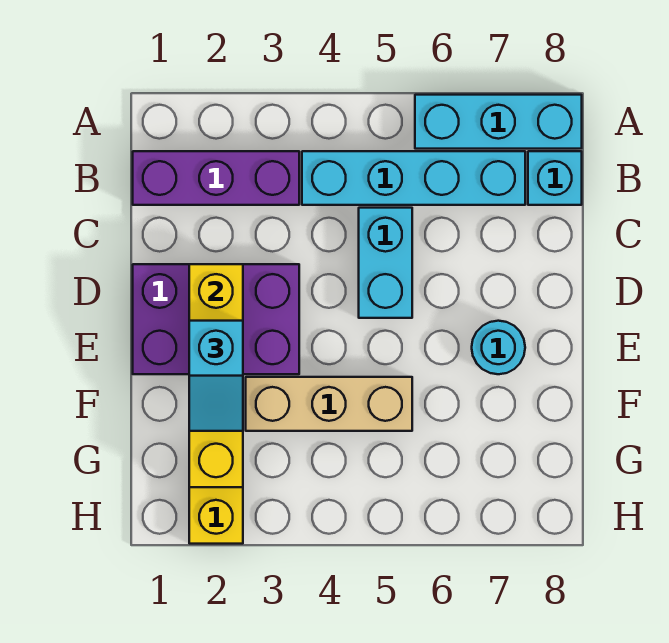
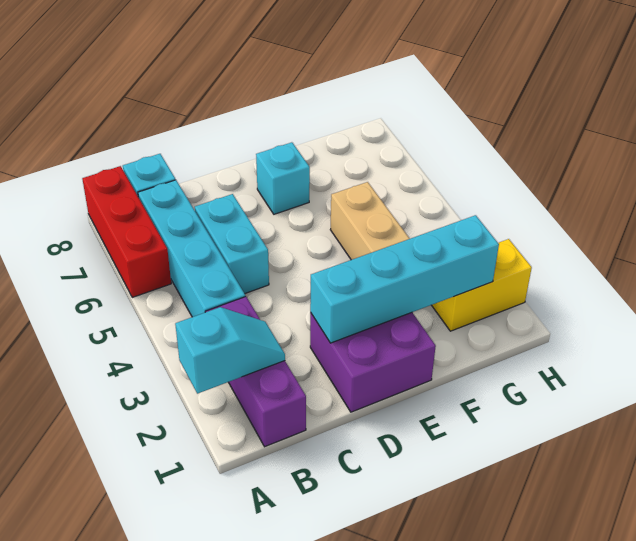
cyan brick A6:A8 level 1 -> red brick A6:A8 level 1
cyan brick C5:D5 level 1 -> cyan brick C5:C6 level 1
purple brick D1:E3 level 1 -> purple brick D1:E2 level 1
yellow brick D2:G2 level 2 -> cyan brick D2:G2 level 2
cyan slope E2:F2 level 3 top E -> cyan slope A2:B2 level 2 top A
cyan round brick E7 level 1 -> cyan brick E7 level 1

